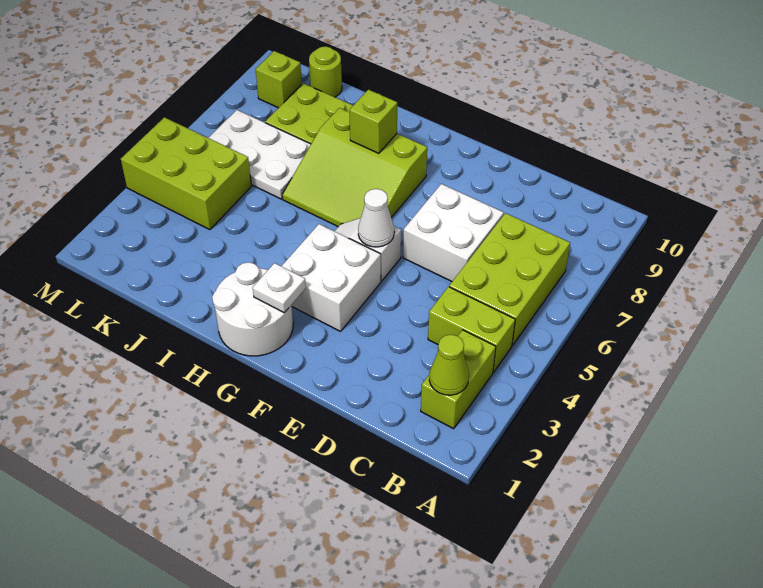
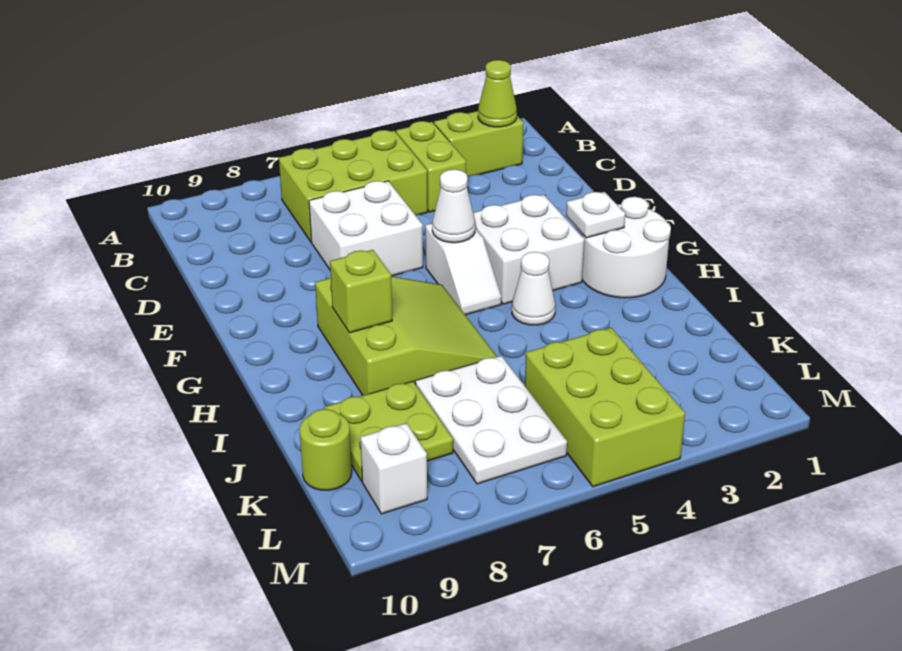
none -> white cone H4 level 1
lime brick L9 level 1 -> white brick L9 level 1

